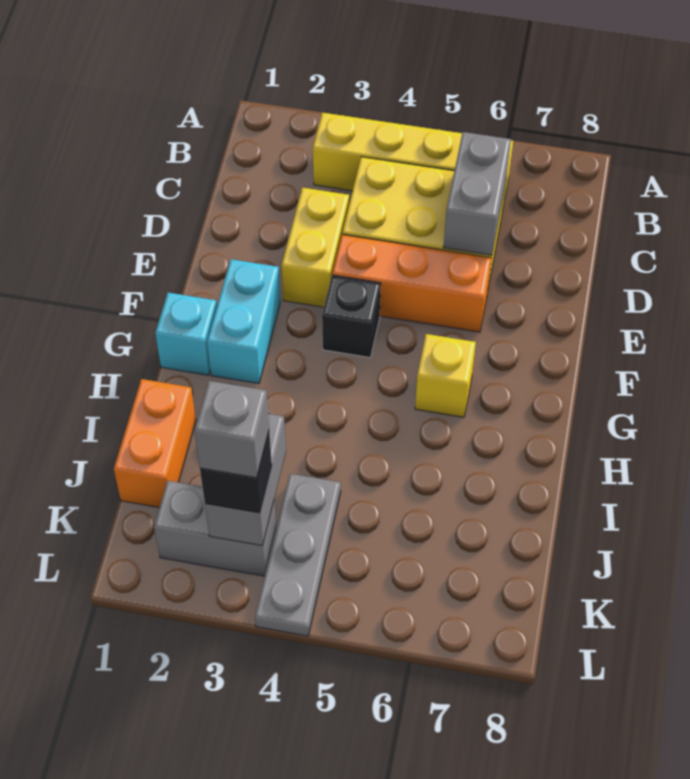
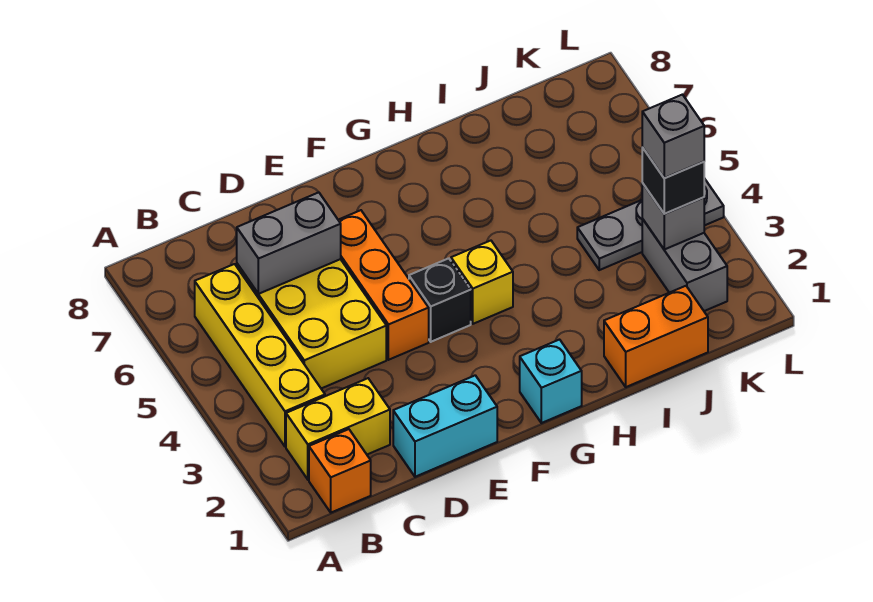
none -> orange brick B1 level 1
yellow brick D3:E3 level 1 -> yellow brick B2:C2 level 1
cyan brick F2:G2 level 1 -> cyan brick D1:E1 level 1
yellow brick G6 level 1 -> yellow brick G4 level 1
grey brick J3:K3 level 2 -> grey brick K3 level 2

